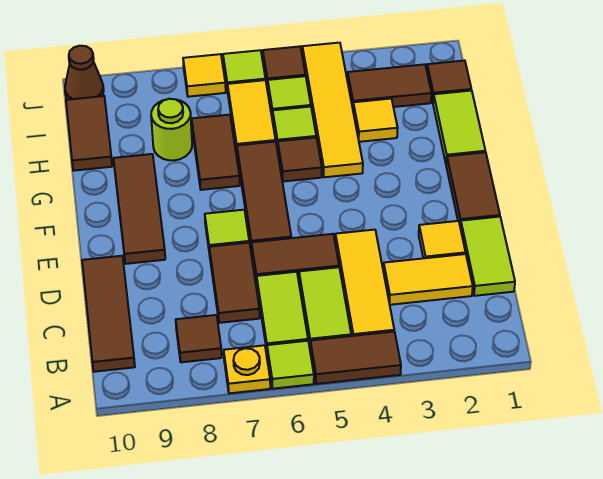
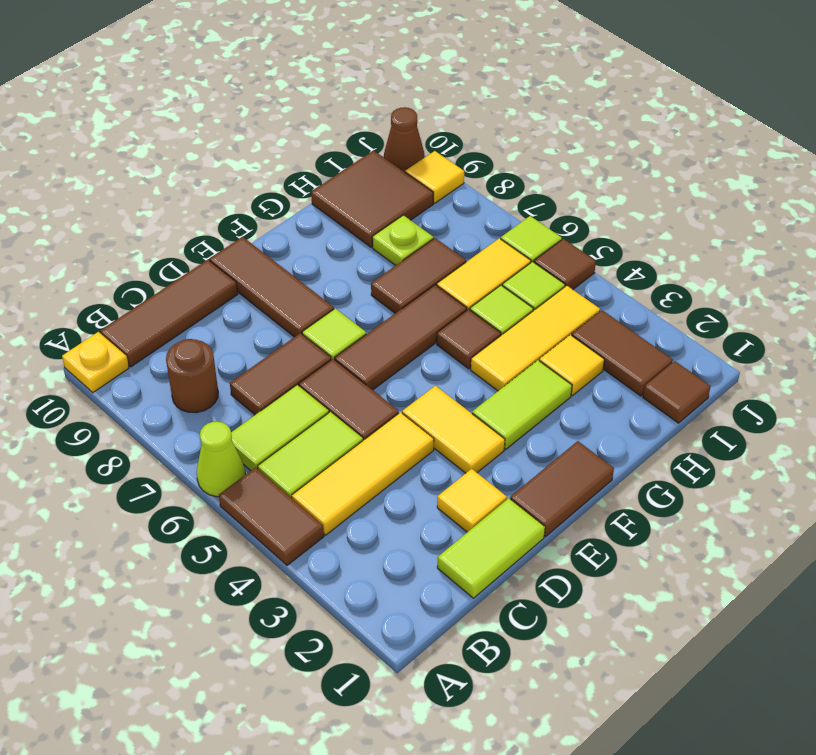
lime tile A6 level 1 -> lime cone A6 level 1
yellow plate A7 level 1 -> yellow plate A10 level 1
brown tile B8 level 1 -> brown round brick B8 level 1
yellow tile C2:C3 level 1 -> yellow tile E3:E4 level 1
brown tile E9:G9 level 1 -> brown tile E8:E10 level 1
lime tile G1:H1 level 1 -> lime tile F3:G3 level 1
yellow tile G4:J4 level 1 -> yellow tile G4:I4 level 1
lime round brick H8 level 1 -> lime plate H8 level 1
brown tile H10:I10 level 1 -> brown tile H9:I10 level 1
yellow tile J7 level 1 -> yellow tile J9 level 1

